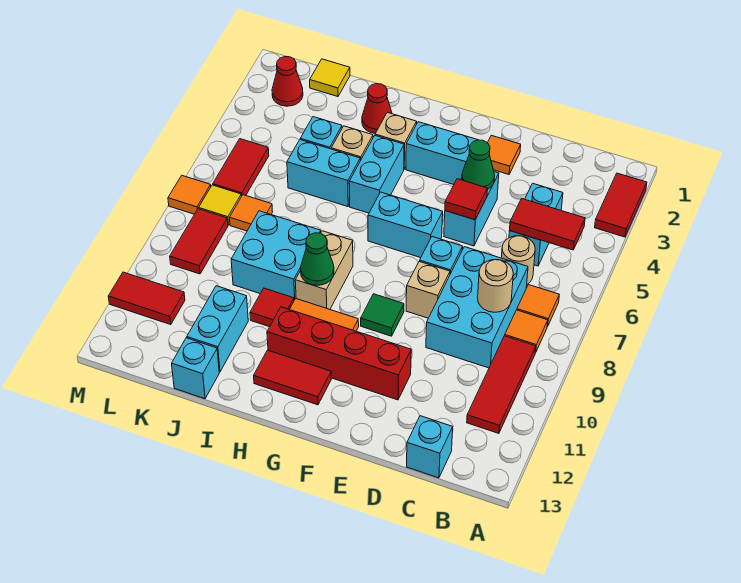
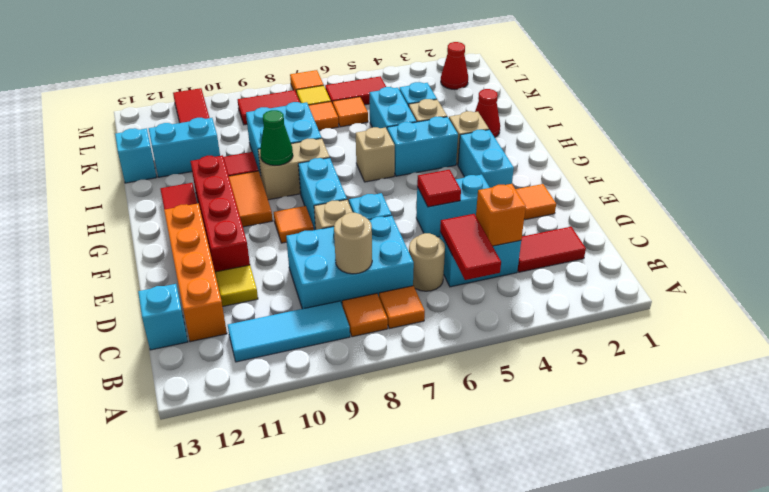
red tile A2:A3 level 1 -> red tile C2:C3 level 1
red tile B9:B11 level 1 -> cyan tile B9:B11 level 1
none -> orange brick C4 level 2
none -> orange brick C12:F12 level 1
green cone E4 level 2 -> none
cyan brick F6:G6 level 1 -> cyan brick F8:G8 level 1
green tile F9 level 1 -> orange tile F9 level 1
none -> tan brick H6 level 1
yellow tile K1 level 1 -> yellow tile D11 level 1
none -> orange tile K6 level 1

